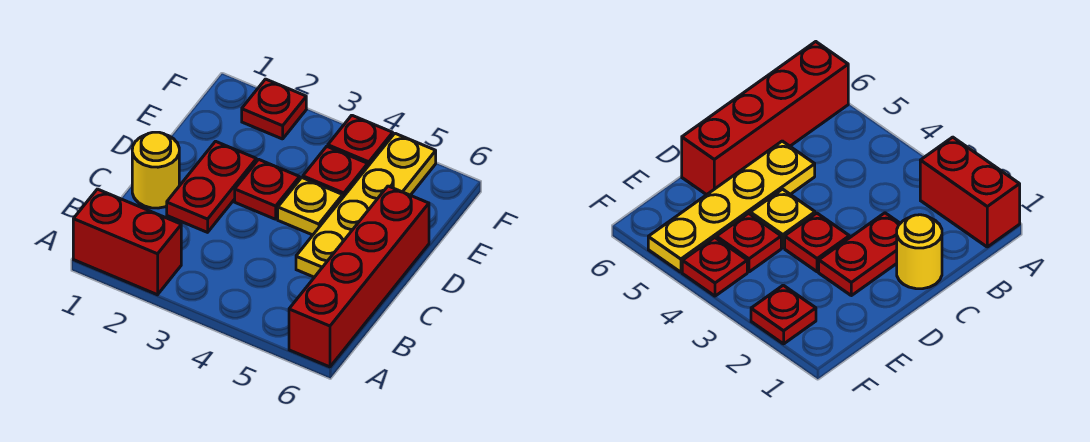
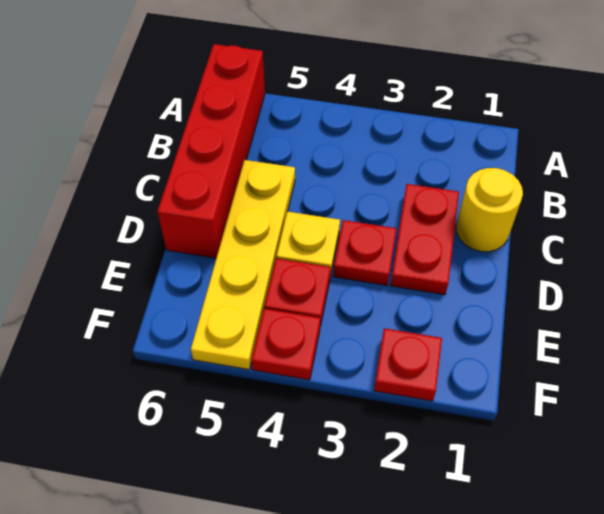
red brick A1:A2 level 1 -> none

